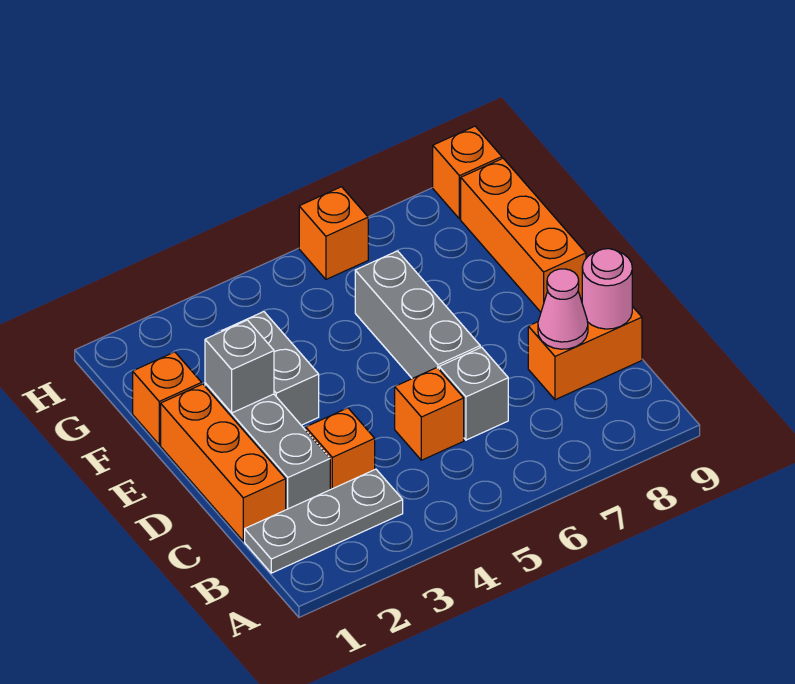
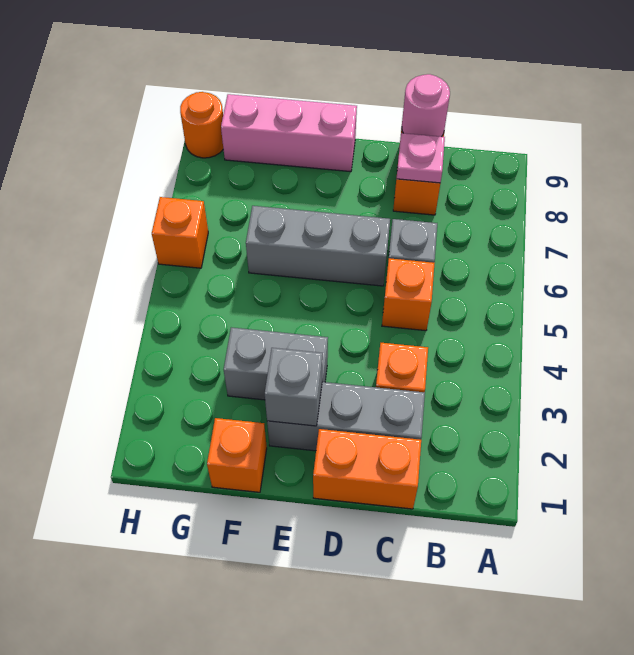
grey plate B1:B3 level 1 -> none
orange brick C1:E1 level 1 -> orange brick C1:D1 level 1
pink cone C8 level 2 -> pink plate C8 level 2
orange brick E9:G9 level 1 -> pink brick E9:G9 level 1
orange brick H9 level 1 -> orange round brick H9 level 1

